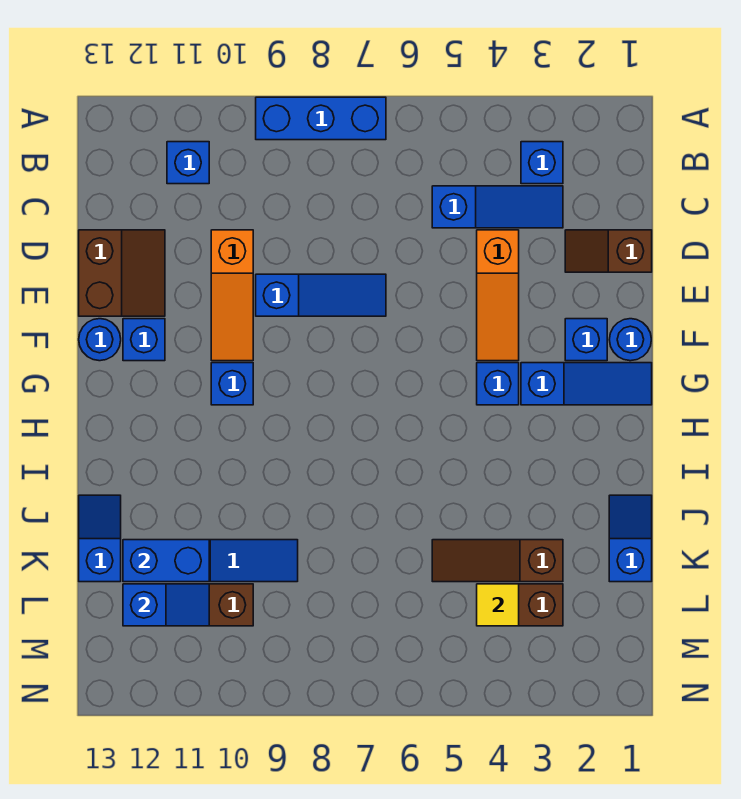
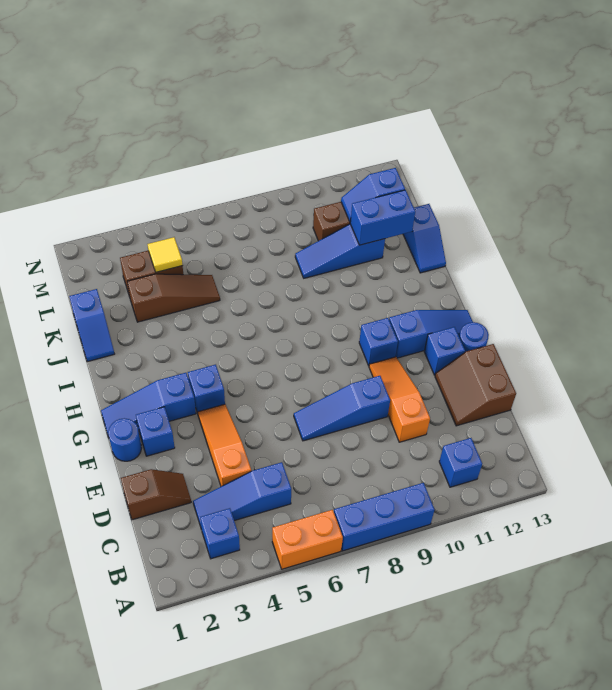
none -> orange brick A5:A6 level 1
none -> blue slope G11:G13 level 1 top 11

